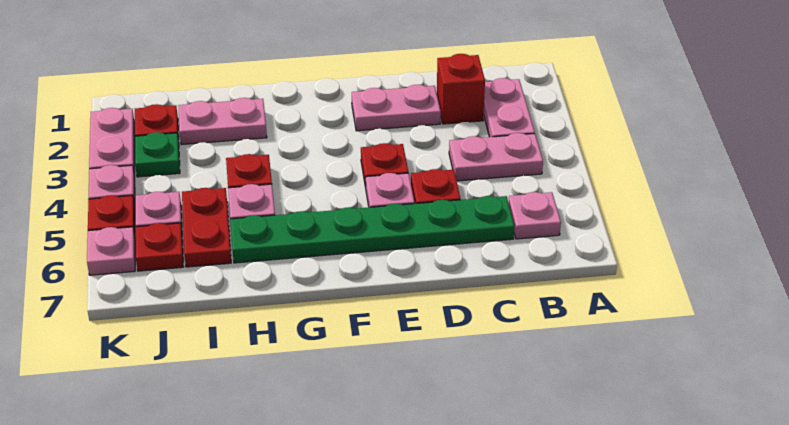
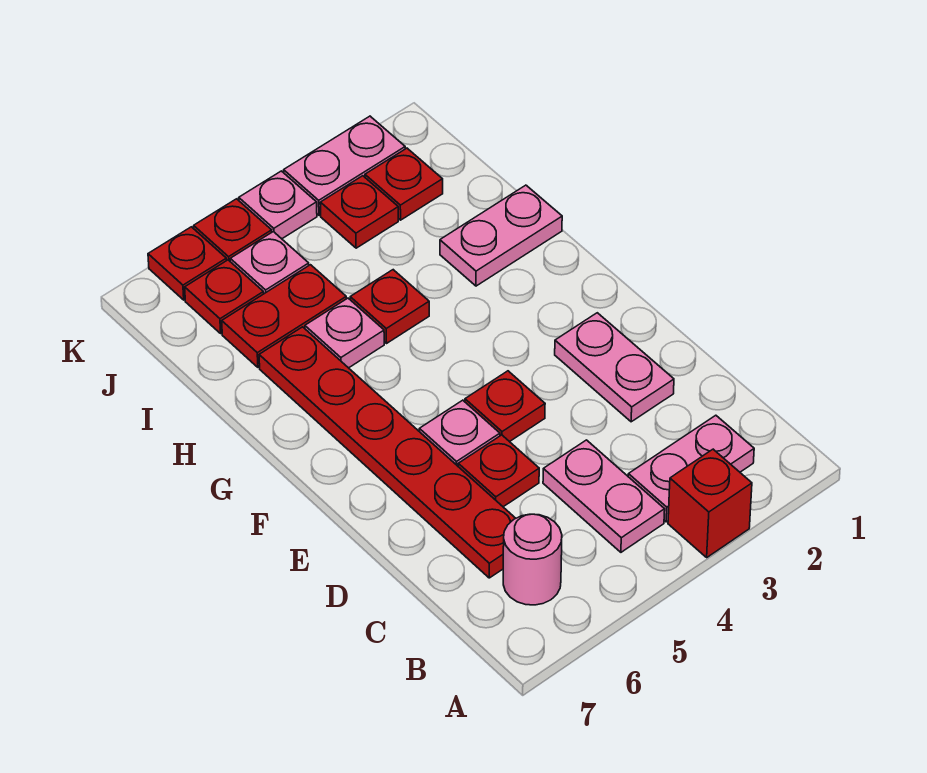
pink plate B6 level 1 -> pink round brick B6 level 1
red brick C2 level 1 -> red brick A3 level 1
green plate C6:H6 level 1 -> red plate C6:H6 level 1
pink plate H2:I2 level 1 -> pink plate H1:H2 level 1
green plate J3 level 1 -> red plate J3 level 1
pink plate K6 level 1 -> red plate K6 level 1

